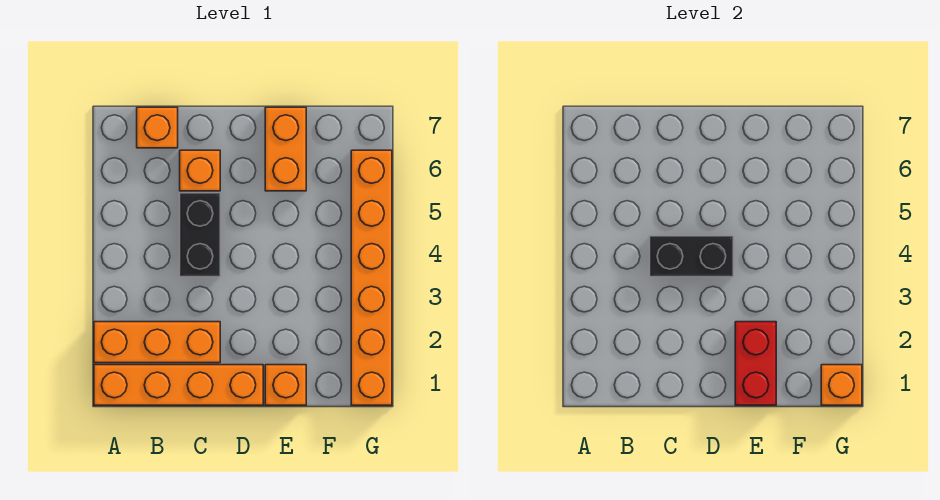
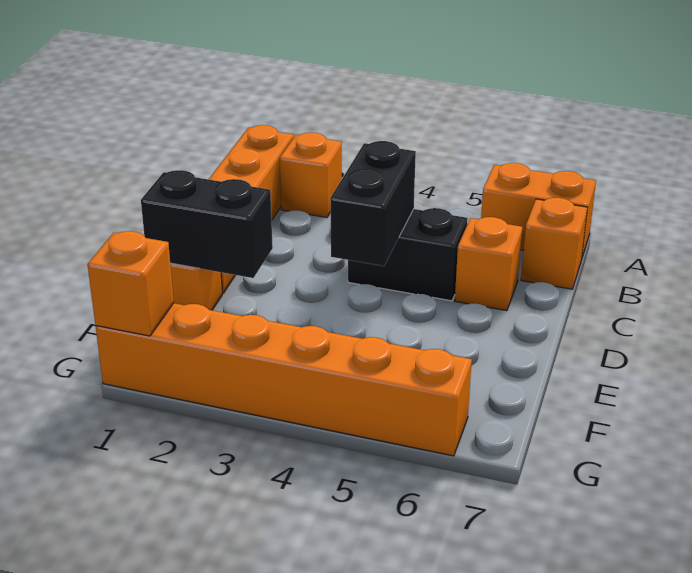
orange brick A2:C2 level 1 -> orange brick A2 level 1
red brick E1:E2 level 2 -> black brick E1:E2 level 2
orange brick E6:E7 level 1 -> orange brick A6:A7 level 1

